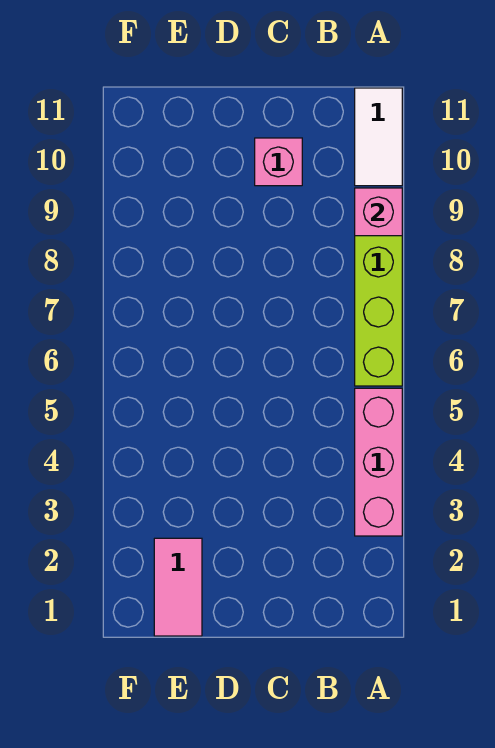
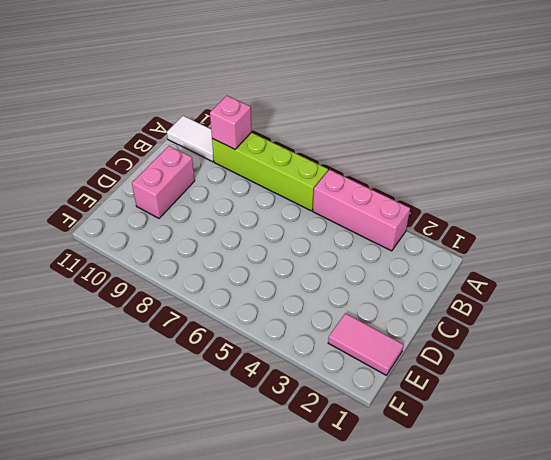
pink brick C10 level 1 -> pink brick C10:D10 level 1

